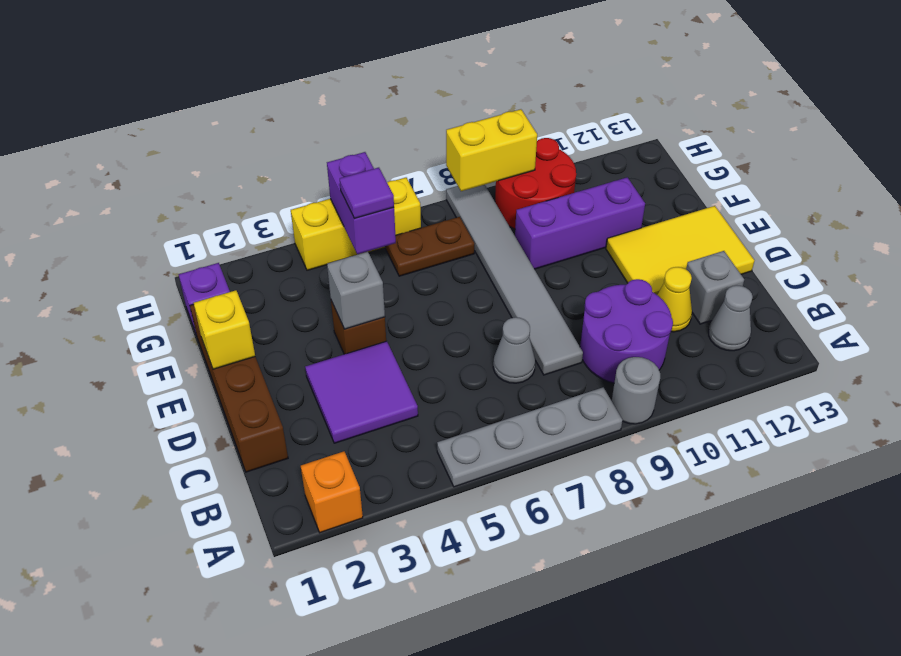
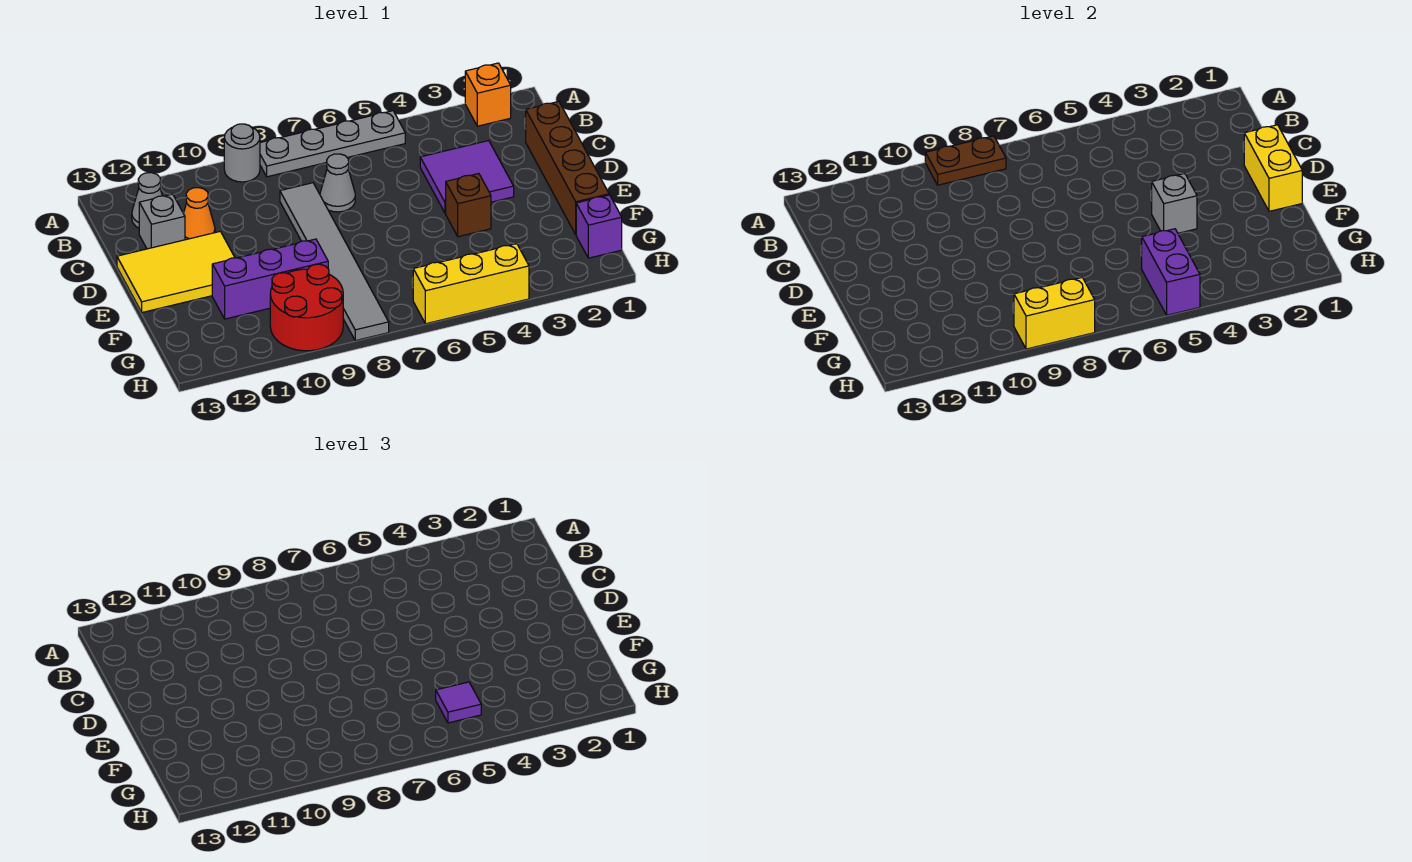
purple round brick B9:C10 level 1 -> none
yellow cone C11 level 1 -> orange cone C11 level 1
yellow brick E1 level 2 -> yellow brick D1:E1 level 2
brown plate G6:G7 level 1 -> brown plate A8:A9 level 2

